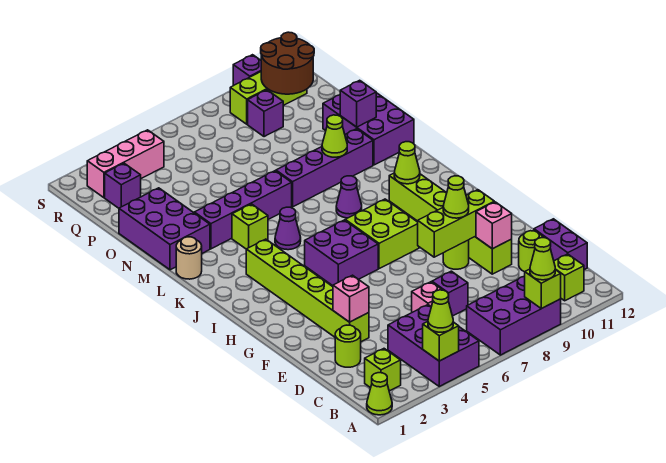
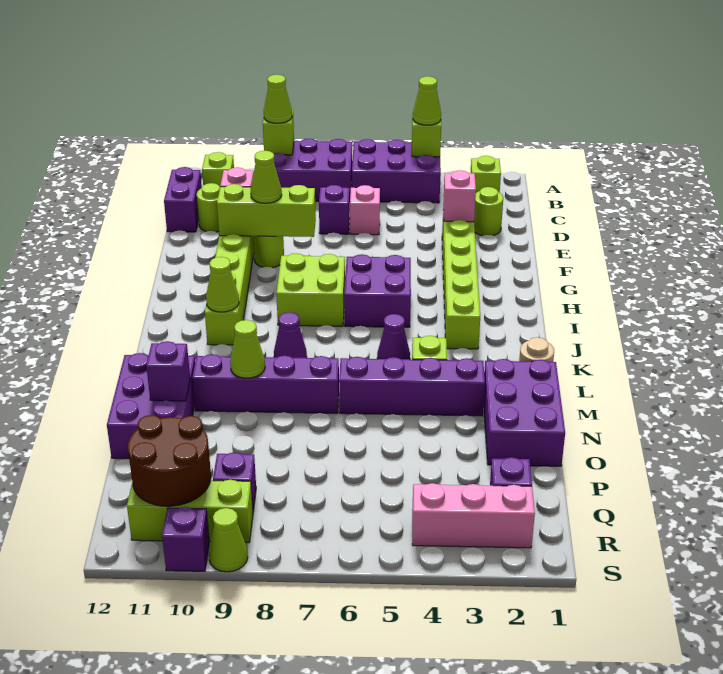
lime cone A1 level 1 -> lime cone S9 level 1
purple brick A4:C5 level 1 -> purple brick A4:B6 level 1

